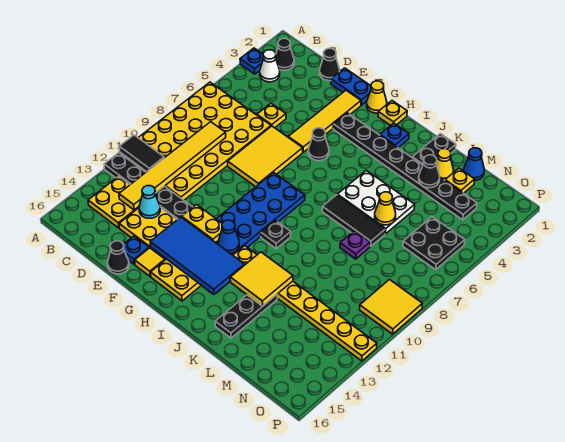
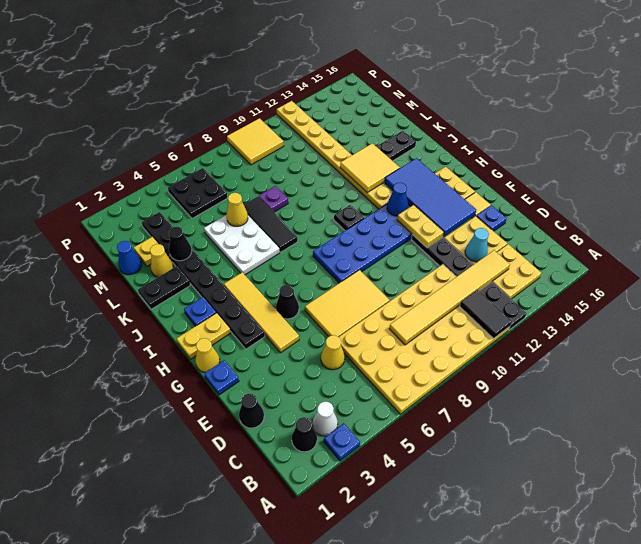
yellow plate D5 level 1 -> yellow cone D5 level 1
blue plate E1:F1 level 1 -> blue plate F1 level 1
black cone E16 level 1 -> none
yellow tile F2:F5 level 1 -> yellow tile F4:I4 level 1
yellow plate H1 level 1 -> yellow plate H1:H2 level 1

